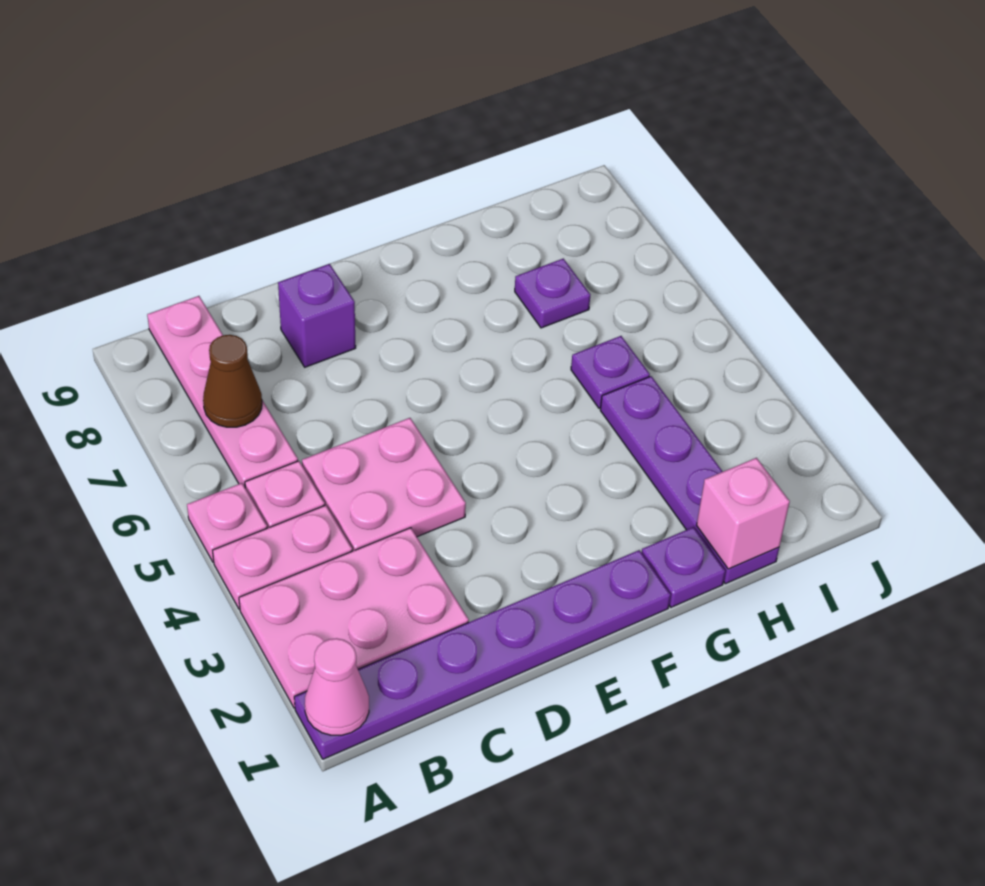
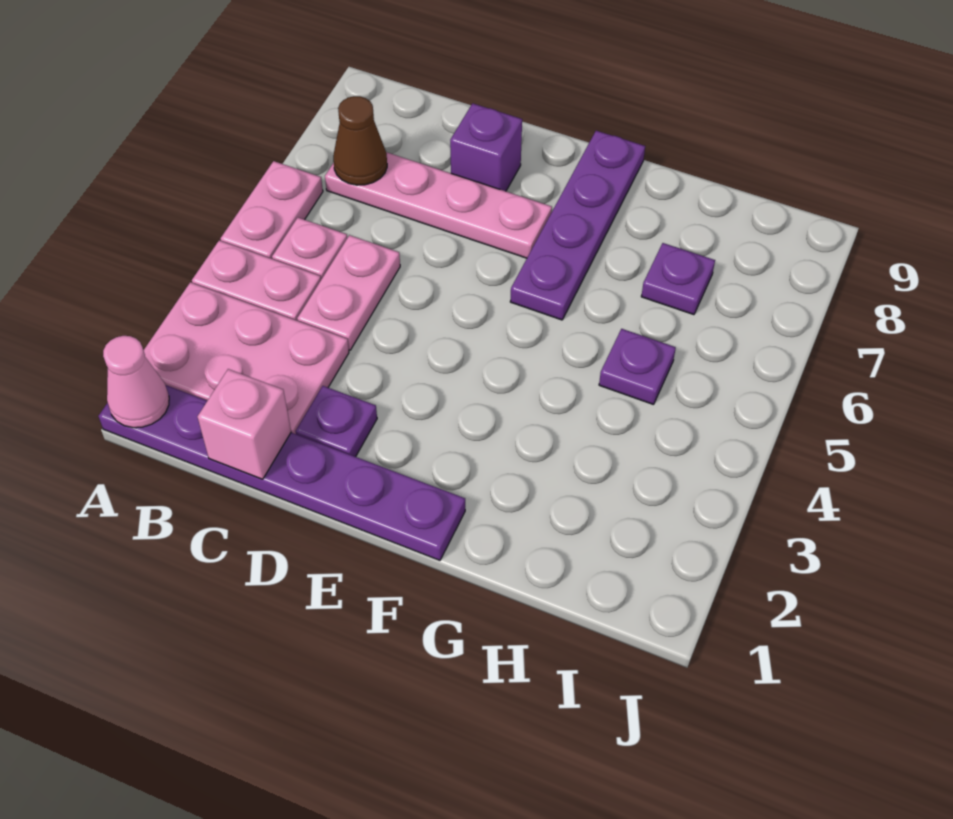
pink plate A5 level 1 -> pink plate A5:A6 level 1
pink plate B6:B9 level 1 -> pink plate B7:E7 level 1
pink plate C4:D5 level 1 -> pink plate C4:C5 level 1
purple plate G1 level 1 -> purple plate D2 level 1
purple plate H1:H4 level 1 -> purple plate F6:F9 level 1
pink brick H1 level 2 -> pink brick C1 level 2

